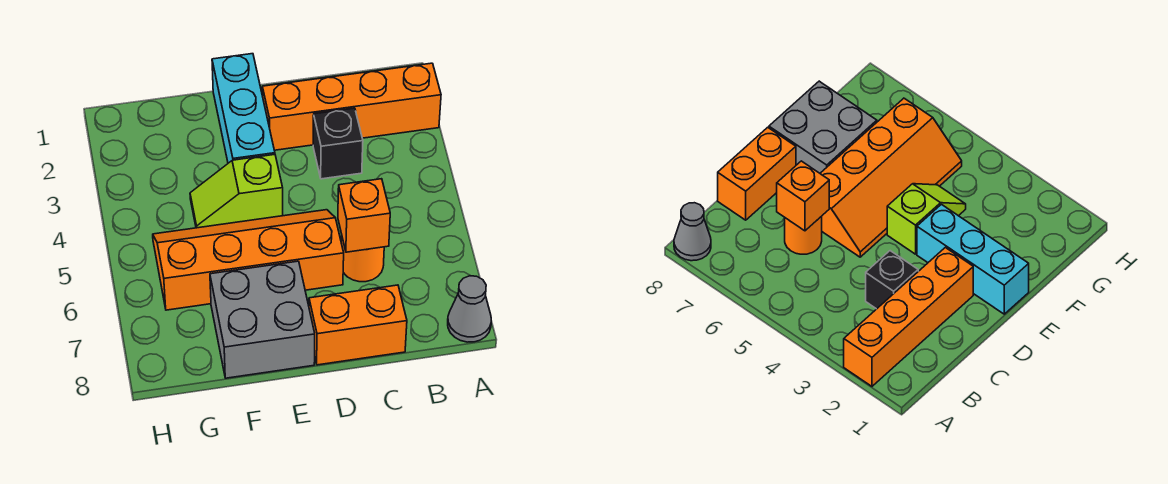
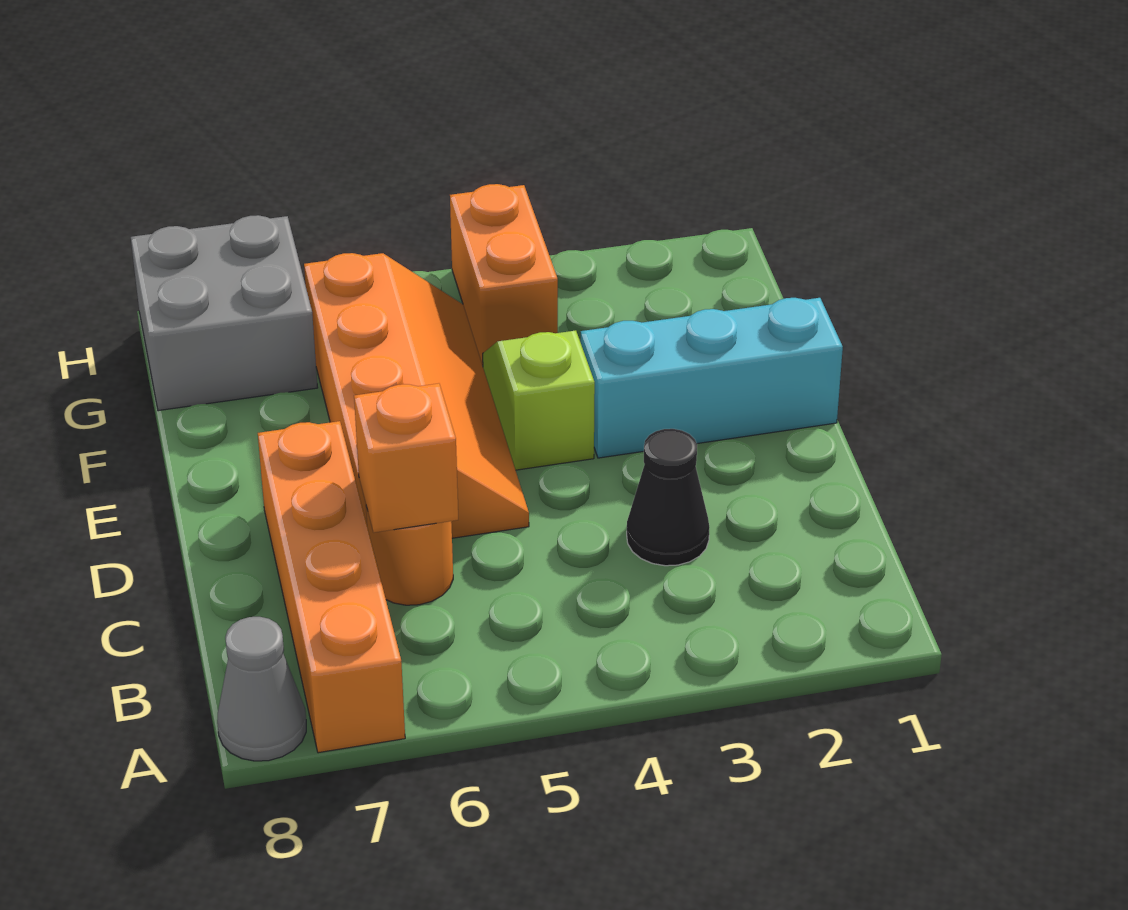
orange brick A2:D2 level 1 -> orange brick A7:D7 level 1
black brick C3 level 1 -> black cone C3 level 1
orange brick C8:D8 level 1 -> orange brick G4:H4 level 1
grey brick E7:F8 level 1 -> grey brick G7:H8 level 1

